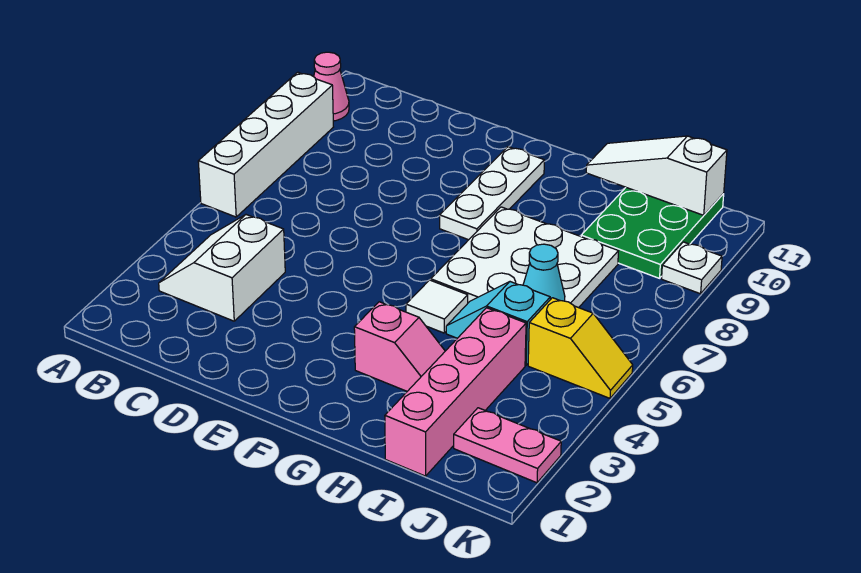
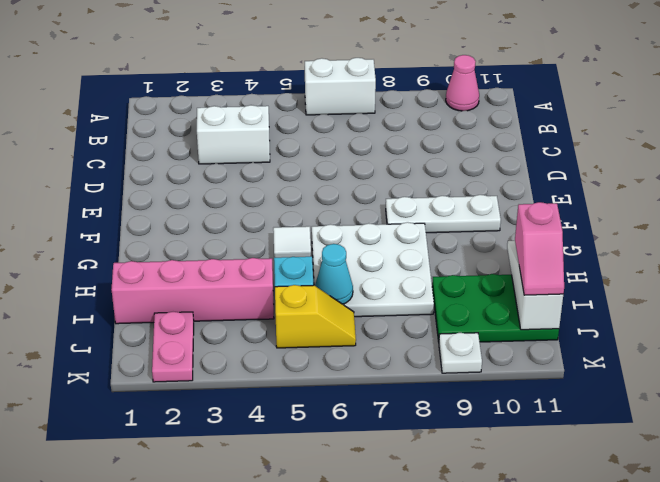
white brick A6:A9 level 1 -> white brick A6:A7 level 1
pink slope G3:H3 level 1 top G -> pink slope I11:J11 level 3 top I
yellow slope J5:K5 level 1 top J -> yellow slope J5:J6 level 1 top 5

